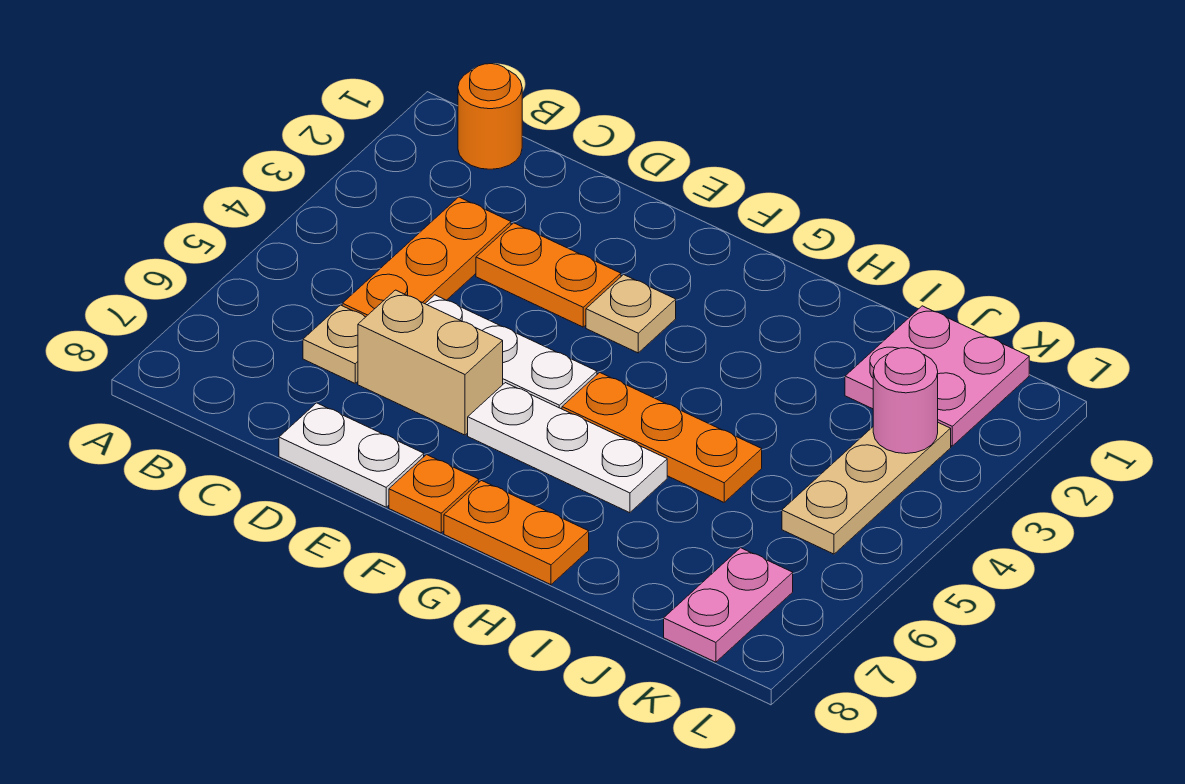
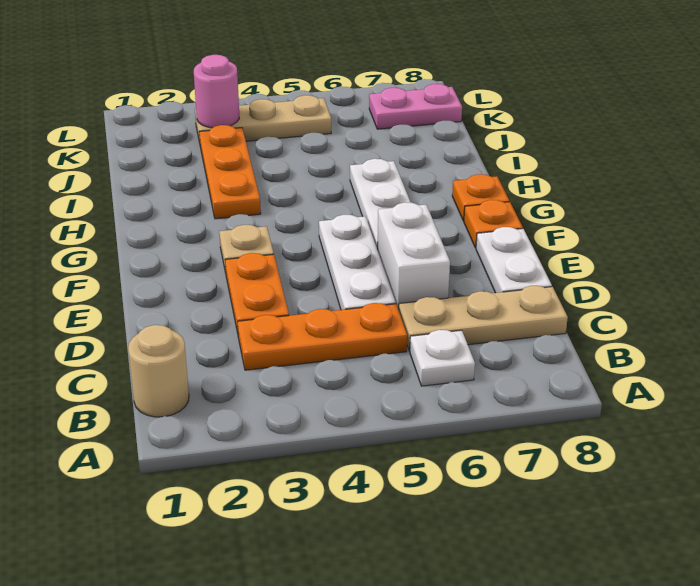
orange round brick B1 level 1 -> tan round brick B1 level 1
none -> white plate B6 level 1
tan plate C6 level 1 -> tan plate C6:C8 level 1
tan brick D6:E6 level 1 -> white brick D6:E6 level 1
orange plate G5:I5 level 1 -> orange plate H3:J3 level 1
orange plate G8:H8 level 1 -> orange plate G8 level 1
pink plate J1:K2 level 1 -> none

